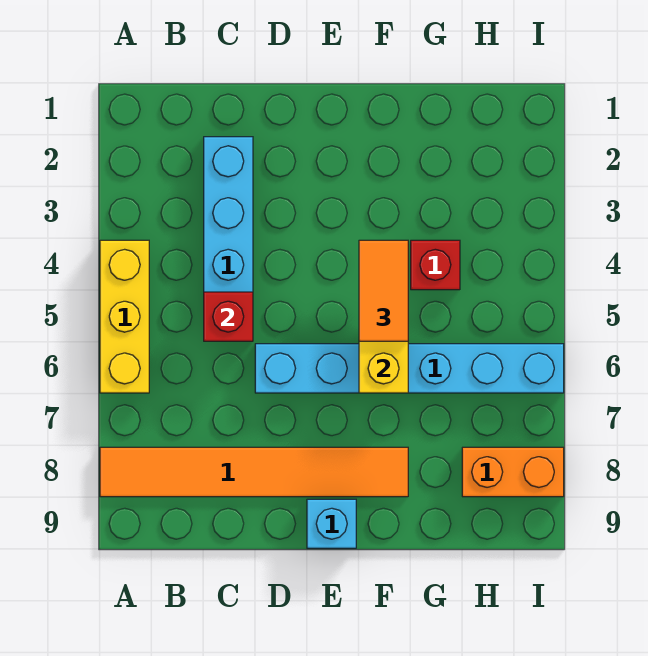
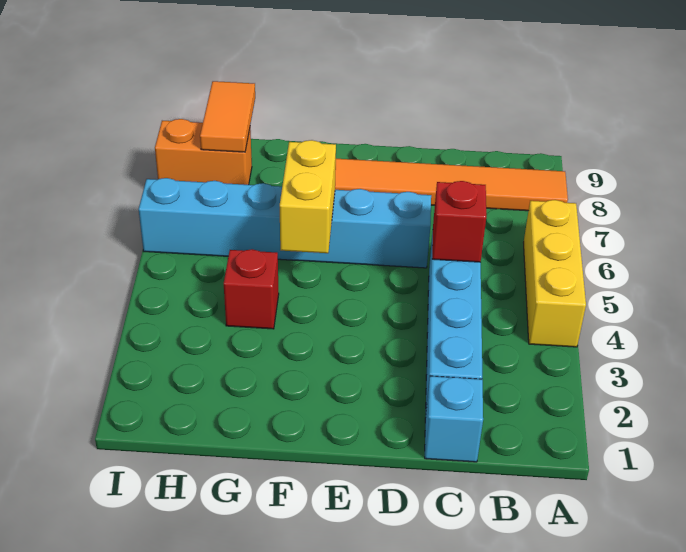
cyan brick E9 level 1 -> cyan brick C1 level 1
orange tile F4:F5 level 3 -> orange tile H8:H9 level 2

